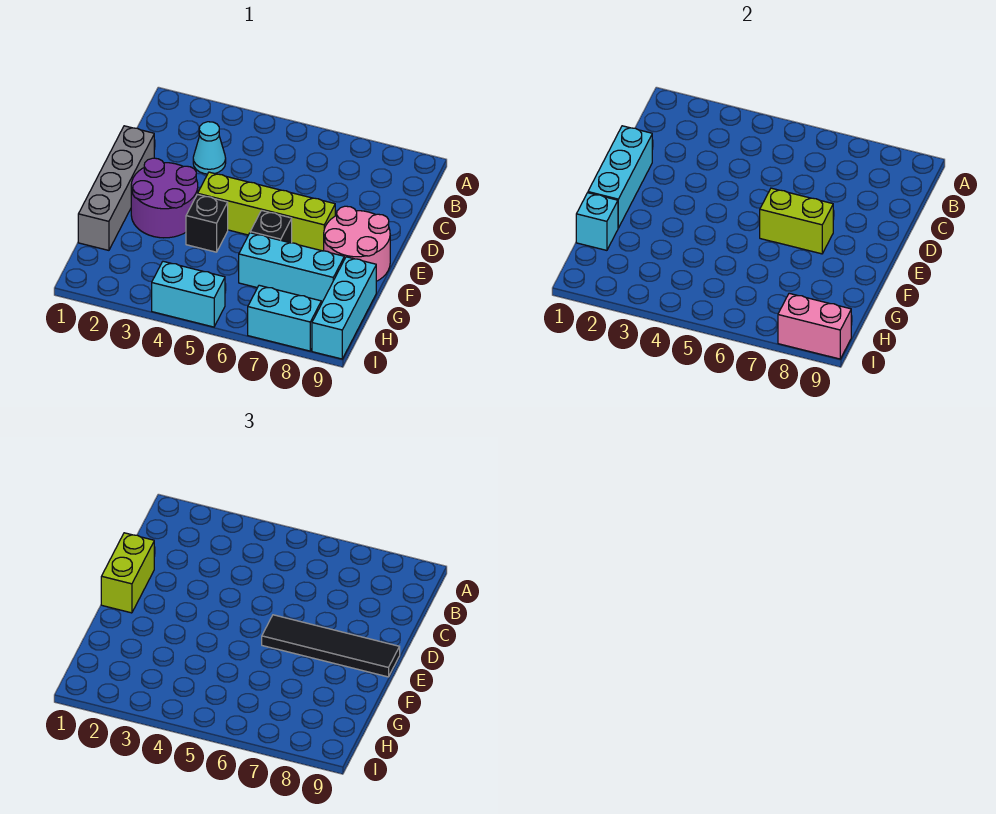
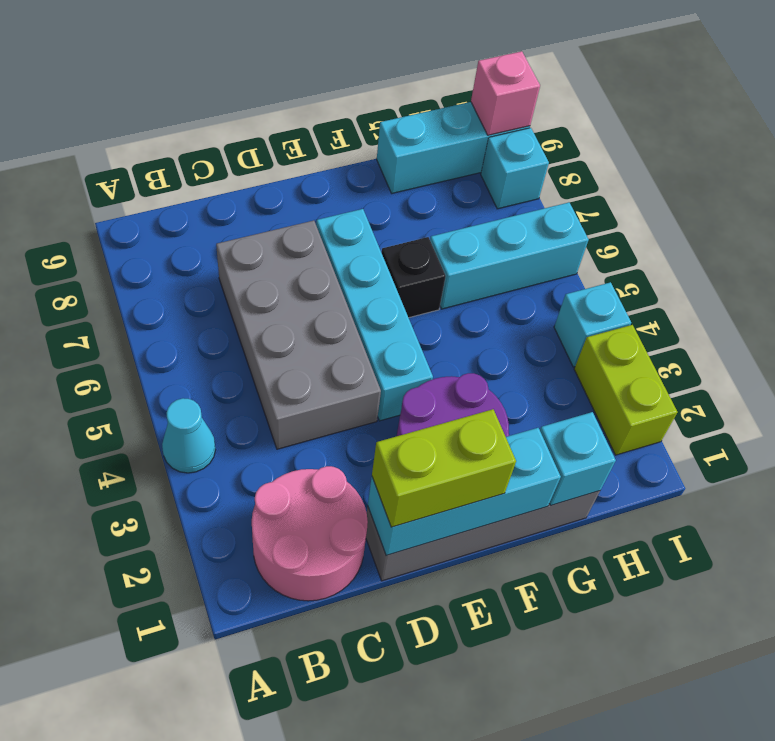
cyan cone C3 level 1 -> cyan cone A4 level 1
none -> grey brick C4:D7 level 1
lime brick E4:E7 level 1 -> cyan brick E4:E7 level 1
lime brick E6:E7 level 2 -> lime brick I2:I3 level 1
black tile E6:E9 level 3 -> none
pink round brick E8:F9 level 1 -> pink round brick B1:C2 level 1
black brick F4 level 1 -> none
cyan brick G6:G8 level 1 -> cyan brick G6:I6 level 1
cyan brick I4:I5 level 1 -> cyan brick I4 level 1
cyan brick I7:I8 level 1 -> cyan brick I8 level 1
pink brick I8:I9 level 2 -> pink brick I9 level 2

